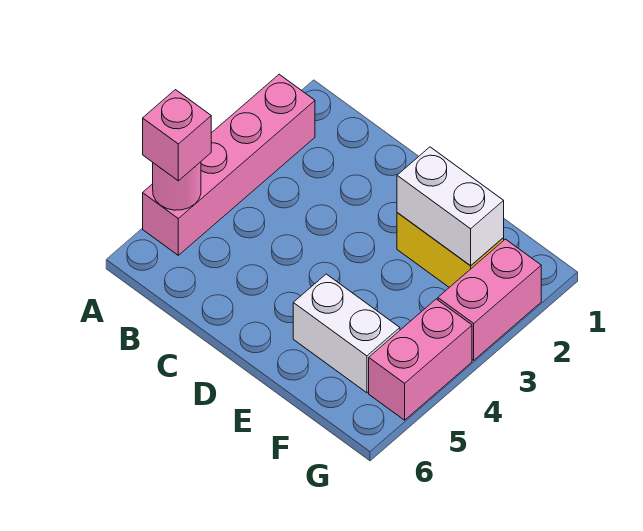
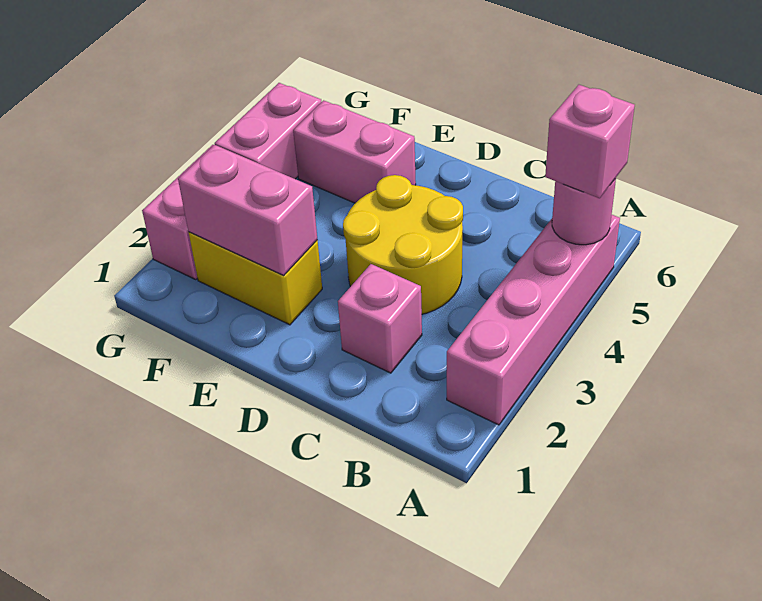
none -> pink brick C2 level 1
none -> yellow round brick C3:D4 level 1
white brick E2:F2 level 2 -> pink brick E2:F2 level 2
white brick E5:F5 level 1 -> pink brick E5:F5 level 1

